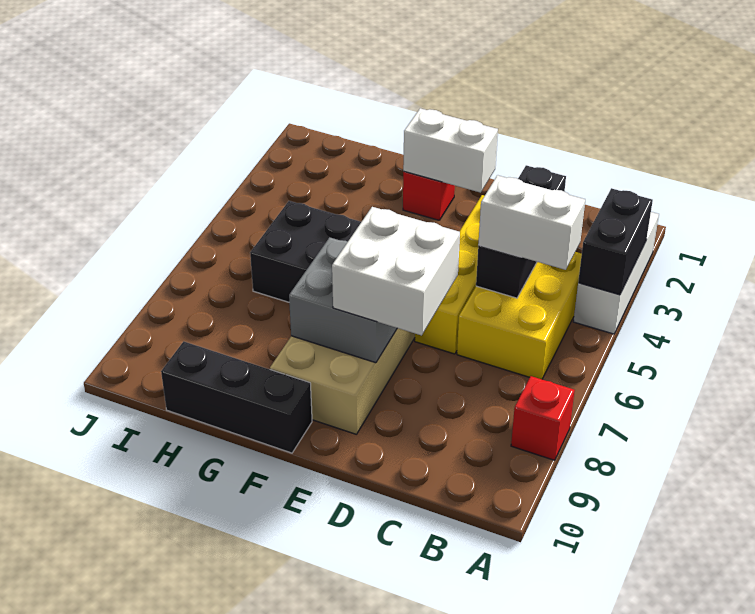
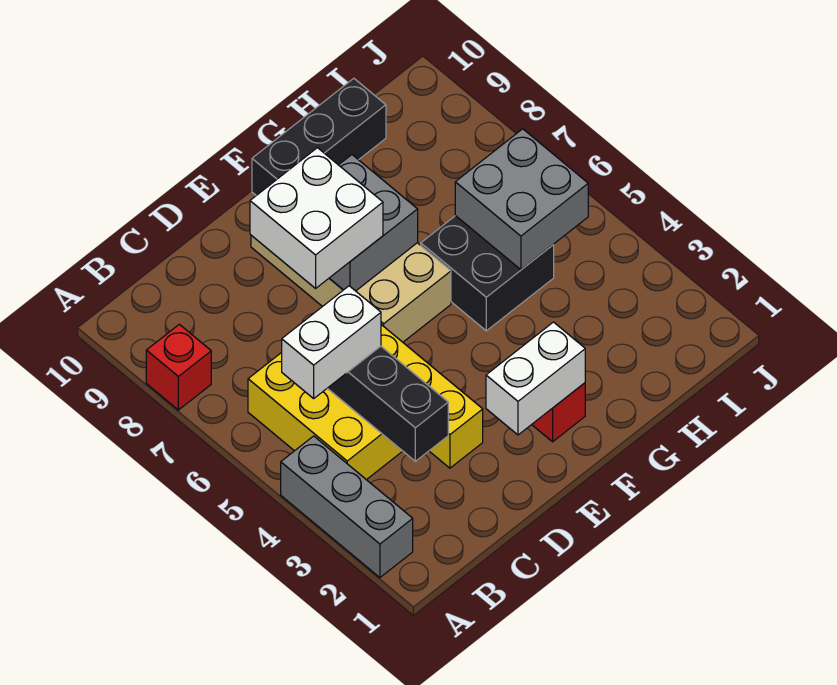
white brick A2:A4 level 1 -> grey brick A2:A4 level 1
black brick A3:A4 level 2 -> none
none -> grey brick H5:I6 level 2

